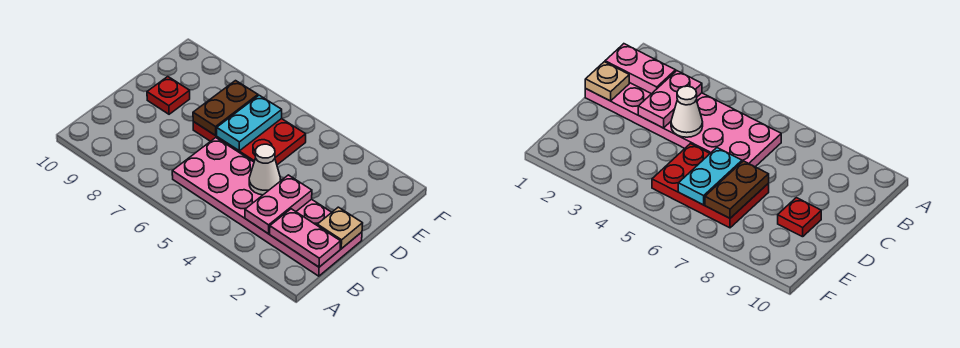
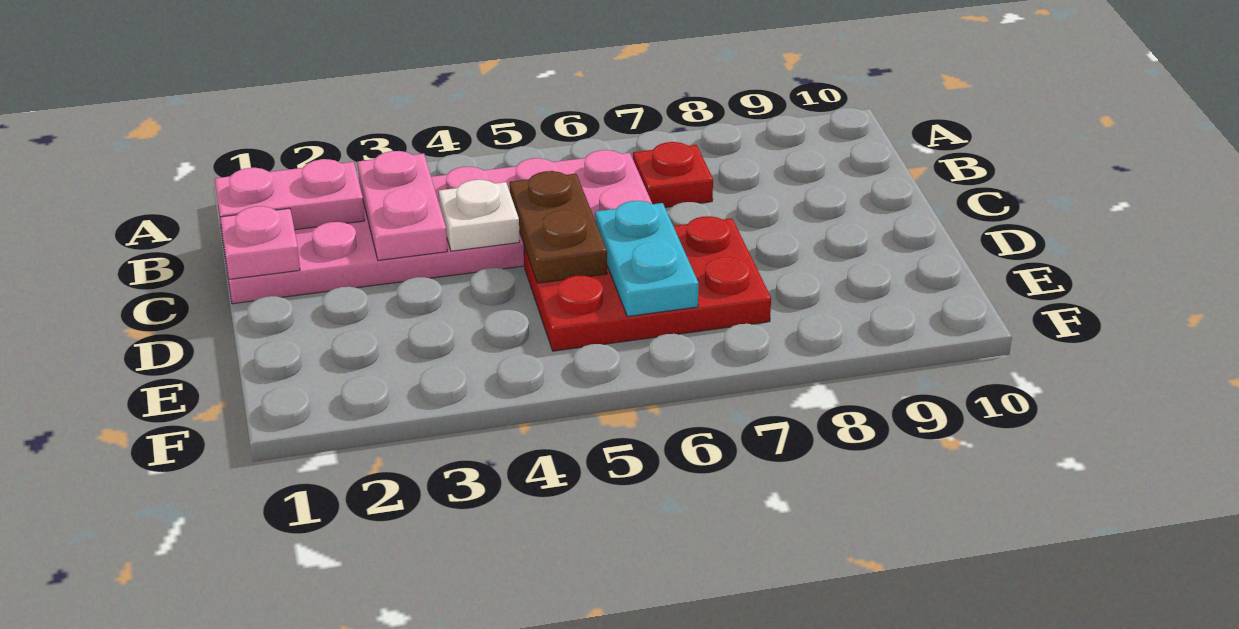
tan plate C1 level 2 -> pink plate C1 level 2
white cone C4 level 2 -> white plate C4 level 2
brown plate D7:E7 level 2 -> brown plate C5:D5 level 2
red plate D9 level 1 -> red plate B7 level 1

